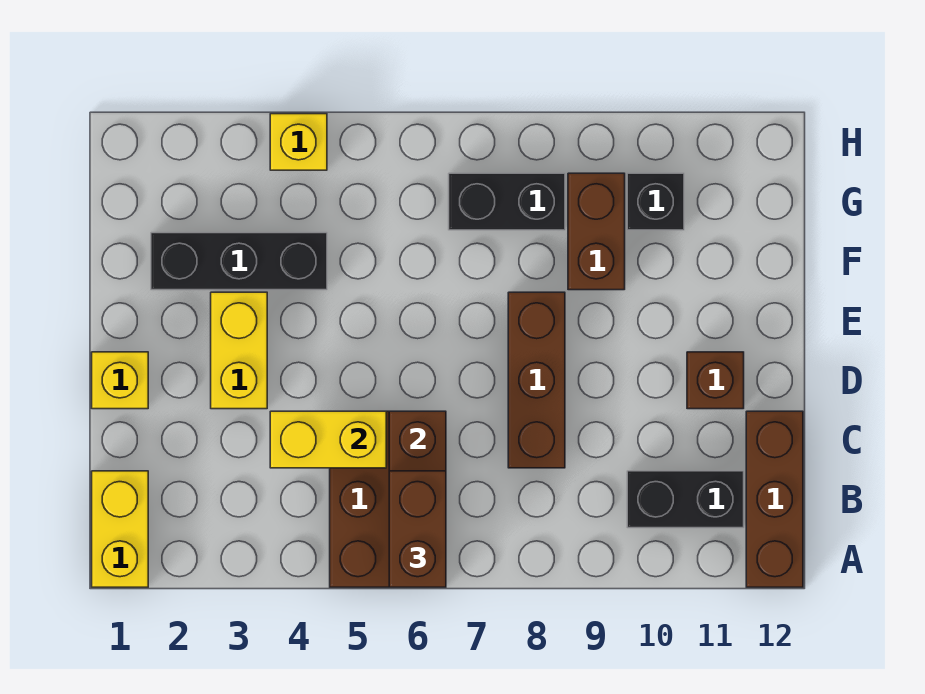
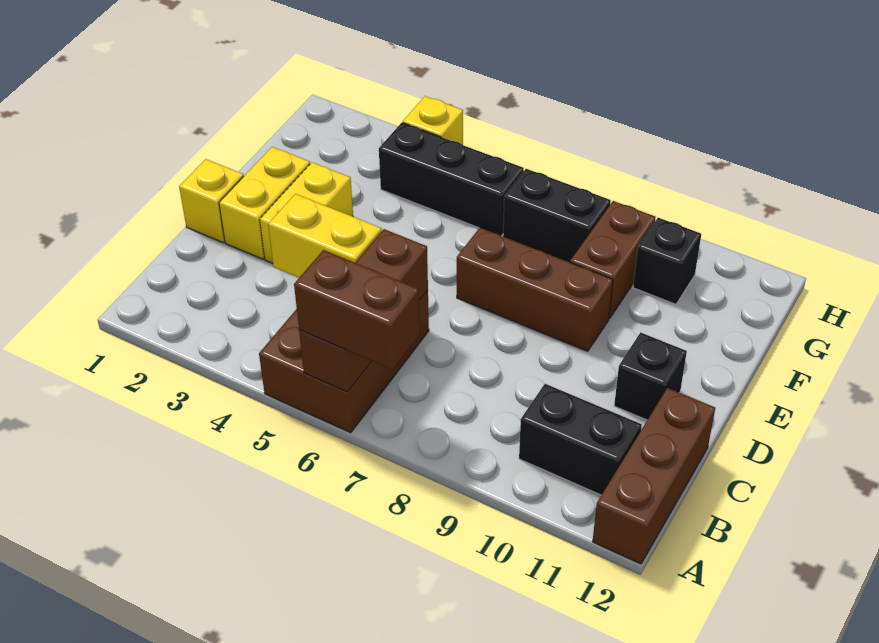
yellow brick A1:B1 level 1 -> yellow brick D2:E2 level 1
brown brick A6:B6 level 3 -> brown brick A6:A7 level 3
brown brick C8:E8 level 1 -> brown brick E7:E9 level 1
brown brick D11 level 1 -> black brick D11 level 1
black brick F2:F4 level 1 -> black brick G4:G6 level 1

